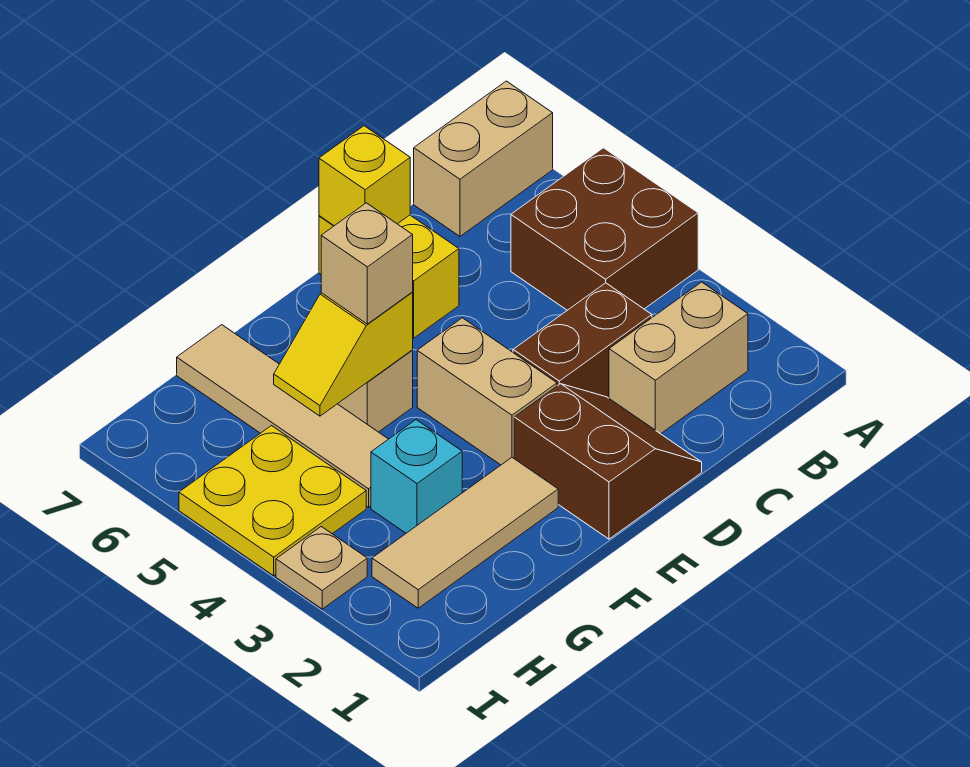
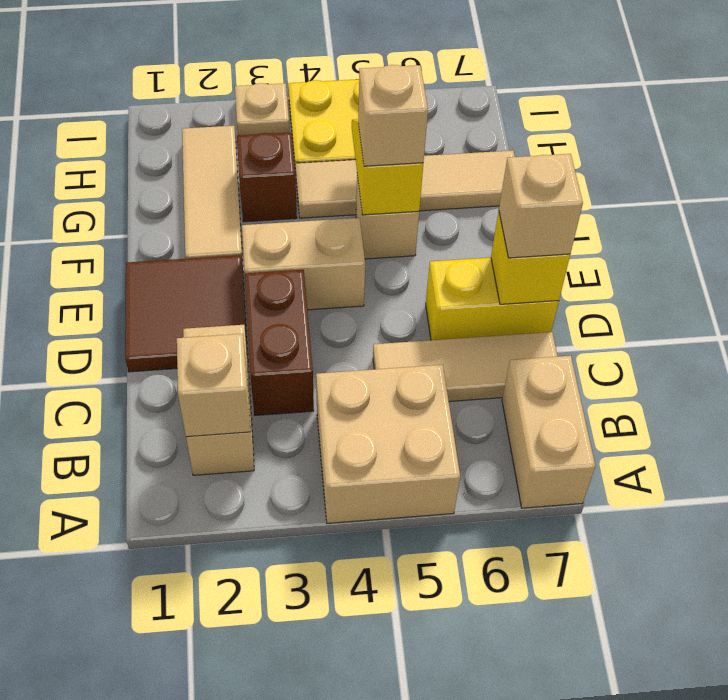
brown brick A4:B5 level 1 -> tan brick A4:B5 level 1
none -> tan brick B2 level 2
none -> tan tile C5:C7 level 1
brown slope D1:E2 level 1 top E -> brown tile D1:E2 level 1
none -> tan brick D7 level 3
cyan brick G3 level 1 -> brown brick G3 level 1

